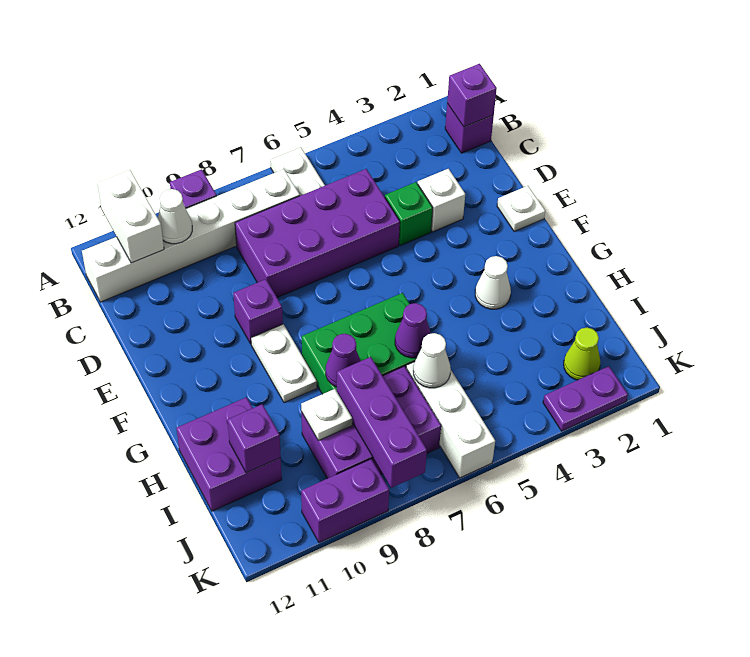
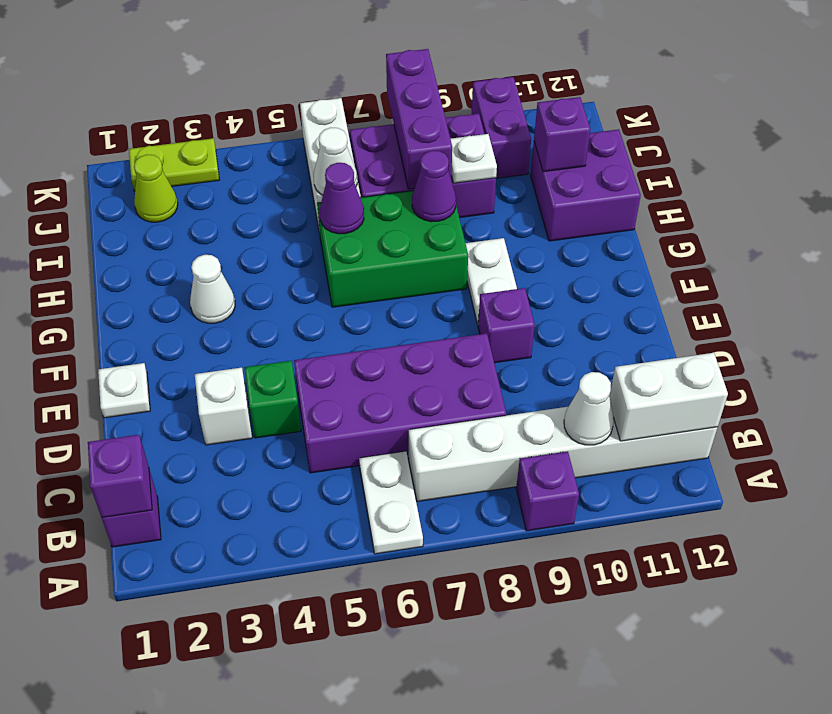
white brick A11:B11 level 2 -> white brick B11:B12 level 2
purple plate K2:K3 level 1 -> lime plate K2:K3 level 1
purple brick K9:K10 level 1 -> purple brick J10:K10 level 1

